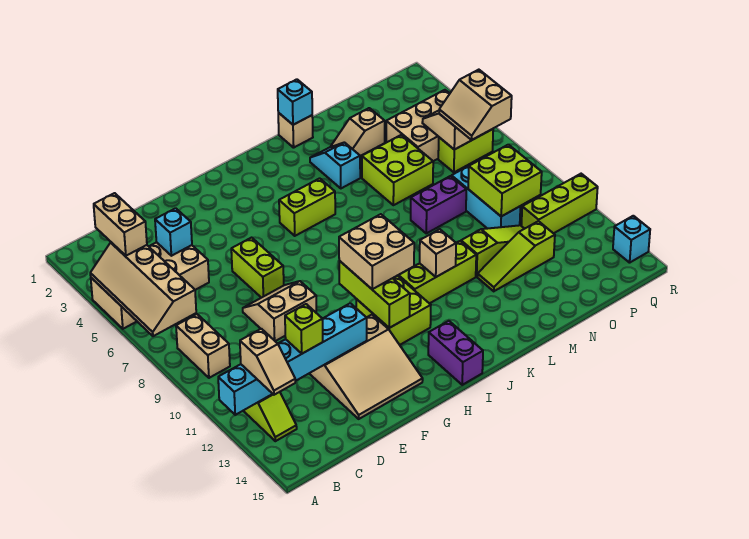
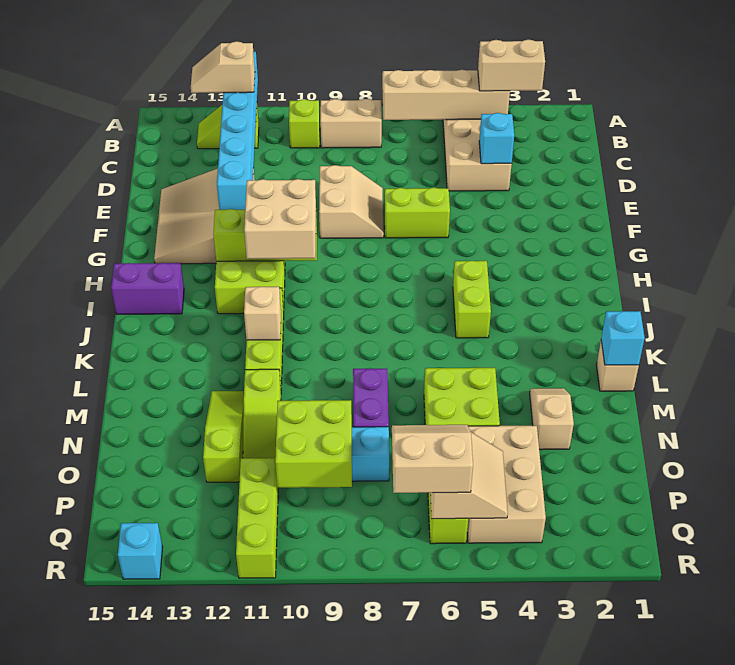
lime brick D12 level 3 -> lime brick B10 level 1
cyan slope L3:L4 level 1 top 4 -> none

